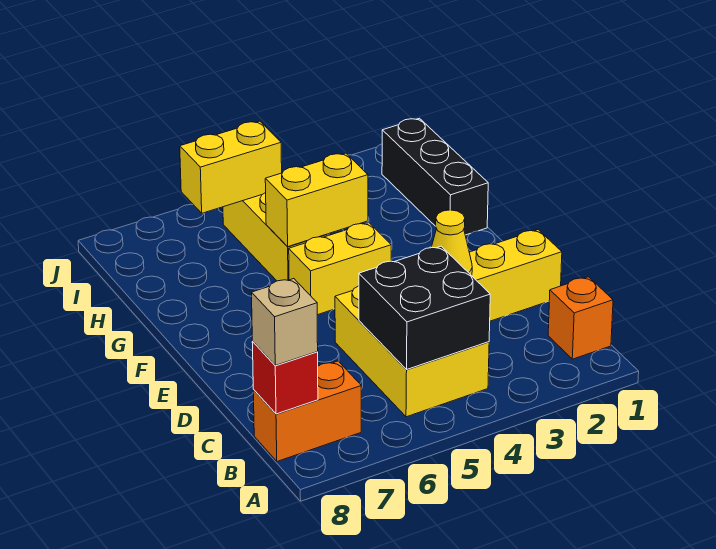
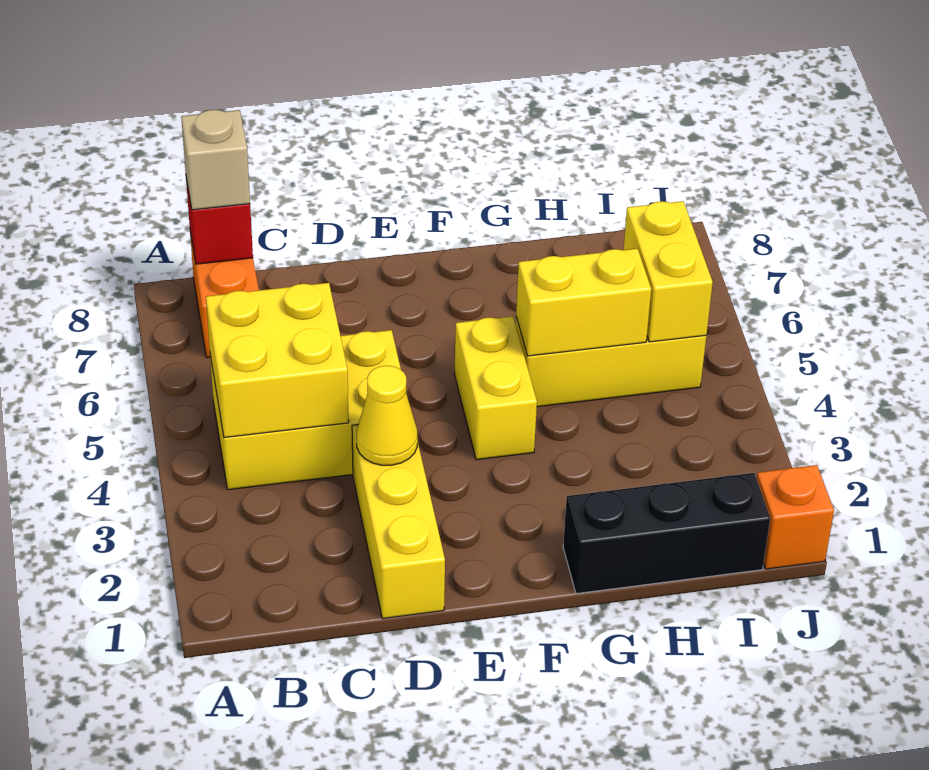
orange brick B1 level 1 -> orange brick J1 level 1
black brick B4:C5 level 2 -> yellow brick B4:C5 level 2
yellow brick G4:G5 level 2 -> yellow brick G5:H5 level 2

